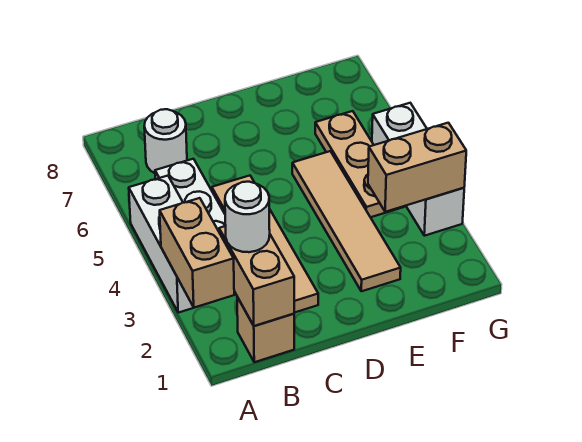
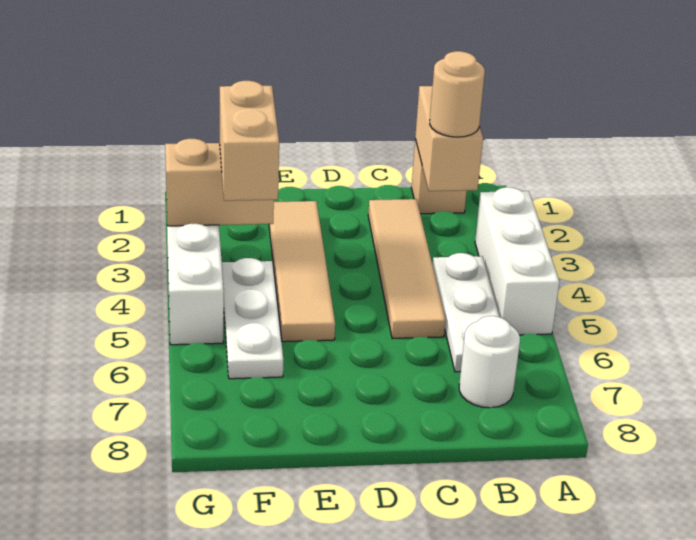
tan brick A2:A3 level 2 -> tan brick F3:F4 level 3
white round brick B2 level 3 -> tan round brick B2 level 3
tan plate F4:F6 level 1 -> white plate F4:F6 level 1

